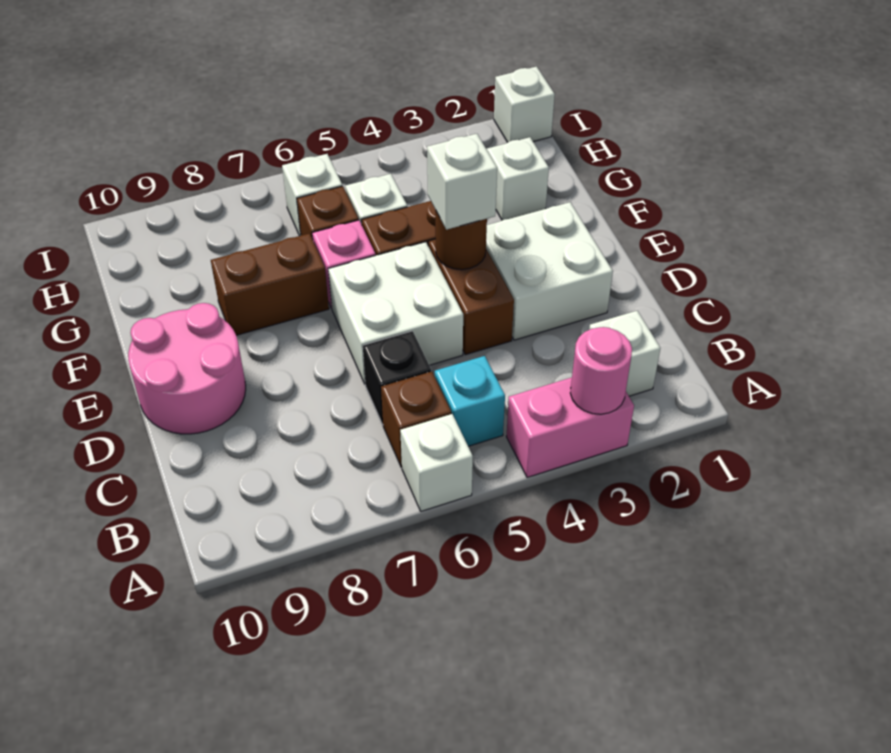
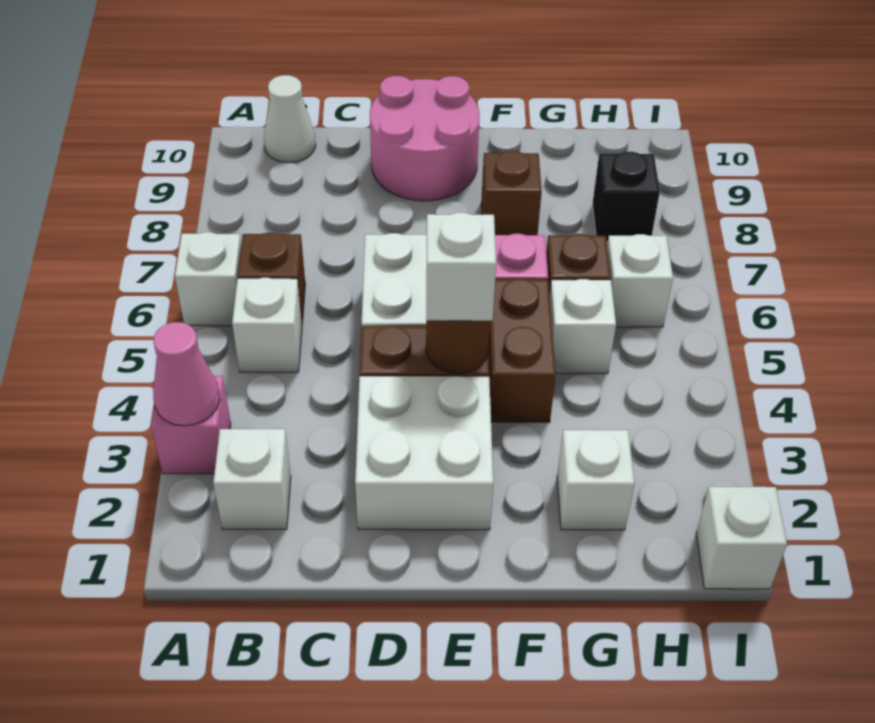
pink brick A3:A4 level 1 -> pink brick A3 level 1
pink round brick A3 level 2 -> pink cone A3 level 2
cyan brick B5 level 1 -> white brick B5 level 1
none -> white cone B10 level 1
black brick C6 level 1 -> black brick H8 level 1
brown brick F7:F8 level 1 -> brown brick F8 level 1

